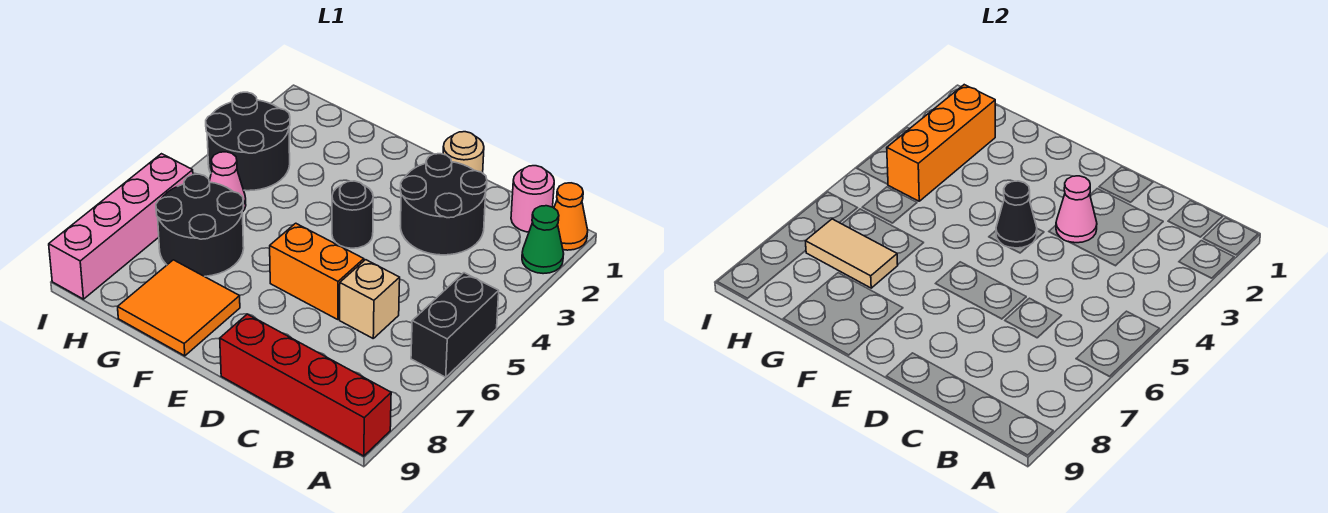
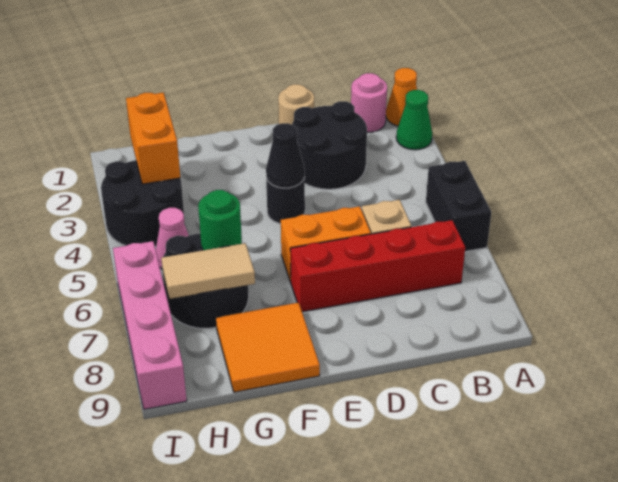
red brick A9:D9 level 1 -> red brick B7:E7 level 1
pink cone D3 level 2 -> none
none -> green round brick G6 level 2
orange brick H2:H4 level 2 -> orange brick H2:H3 level 2

